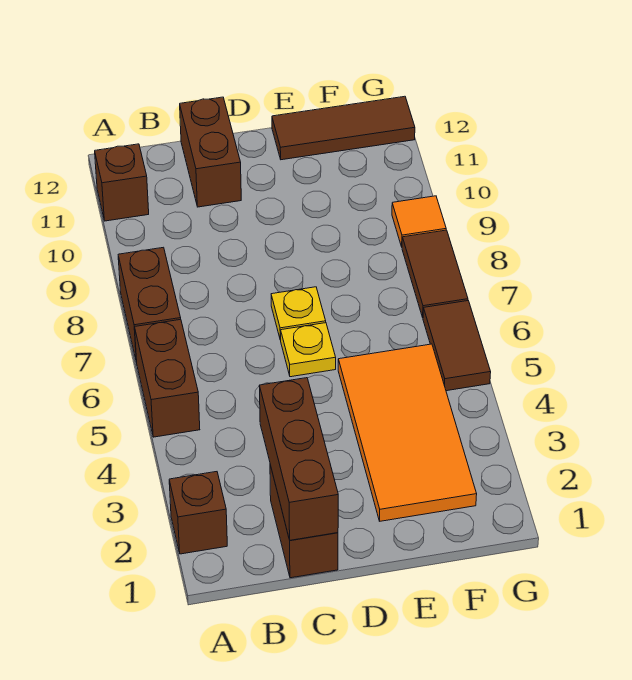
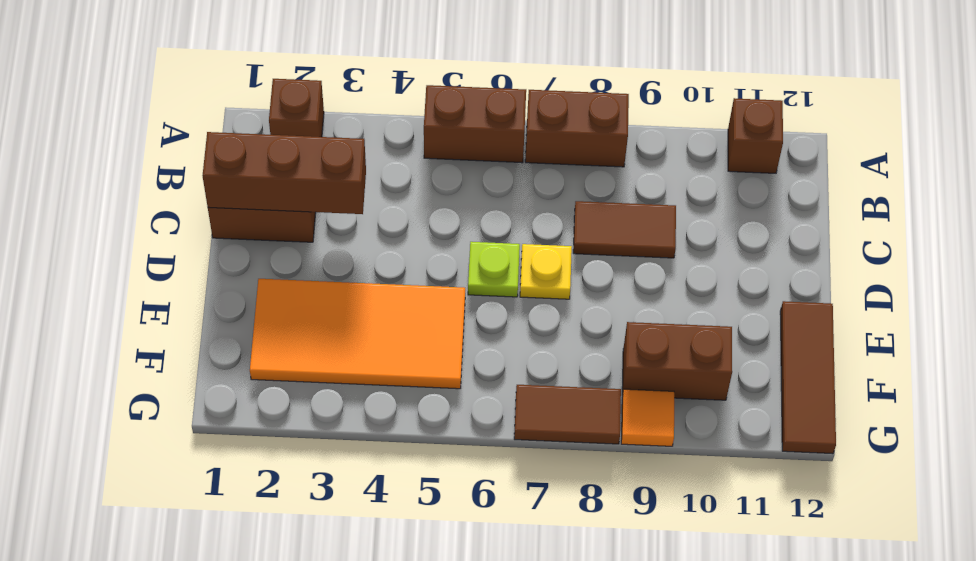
brown brick C11:C12 level 1 -> brown brick F9:F10 level 1
yellow plate D6 level 1 -> lime plate D6 level 1
brown tile G5:G6 level 1 -> brown tile C8:C9 level 1

